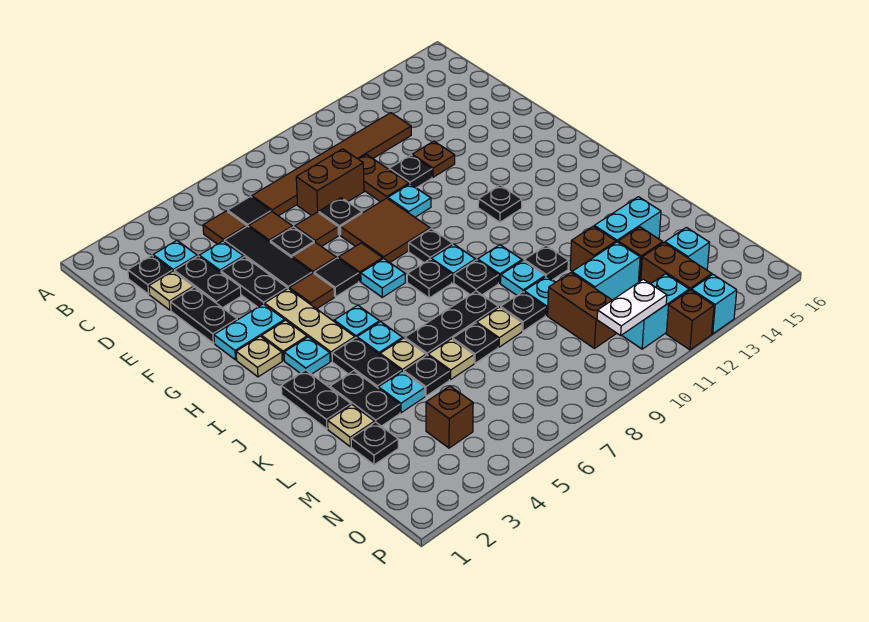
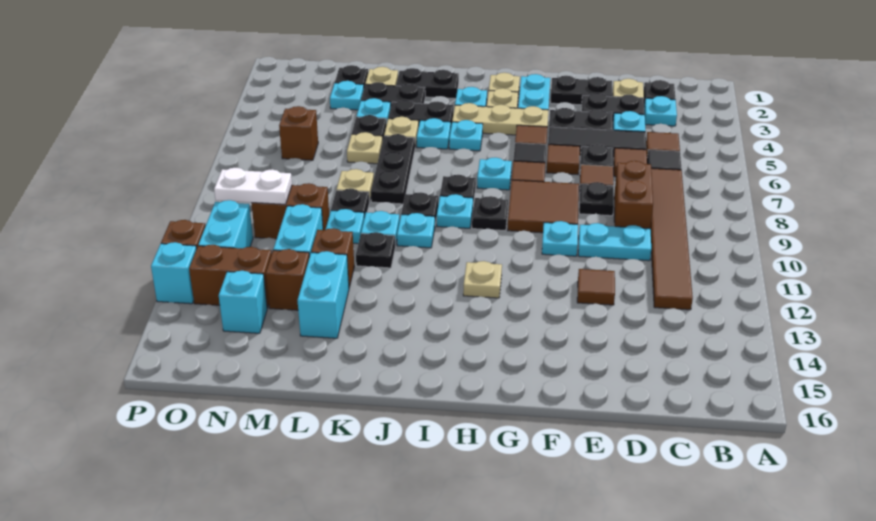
brown plate D10:E10 level 1 -> cyan plate D10:E10 level 1
black plate E11 level 1 -> none
brown plate E12 level 1 -> brown tile E12 level 1
black plate H12 level 1 -> tan plate H12 level 1
black plate L7 level 1 -> none
none -> cyan plate M3 level 1
brown brick N4 level 1 -> brown brick N6 level 1
white plate O10:O11 level 2 -> white plate N10:O10 level 2

